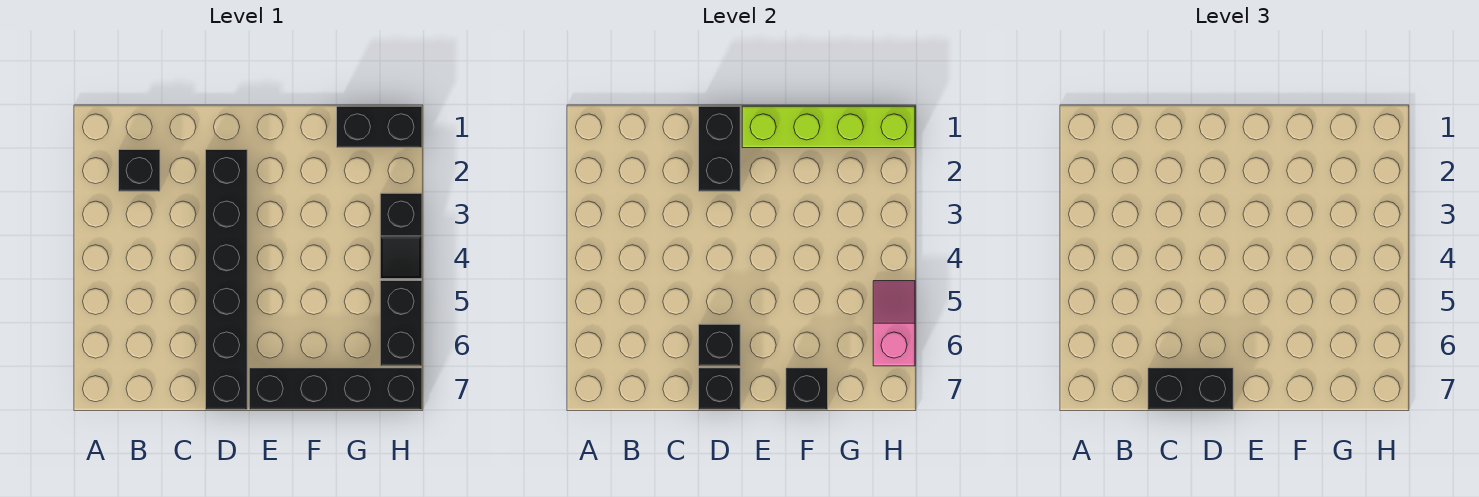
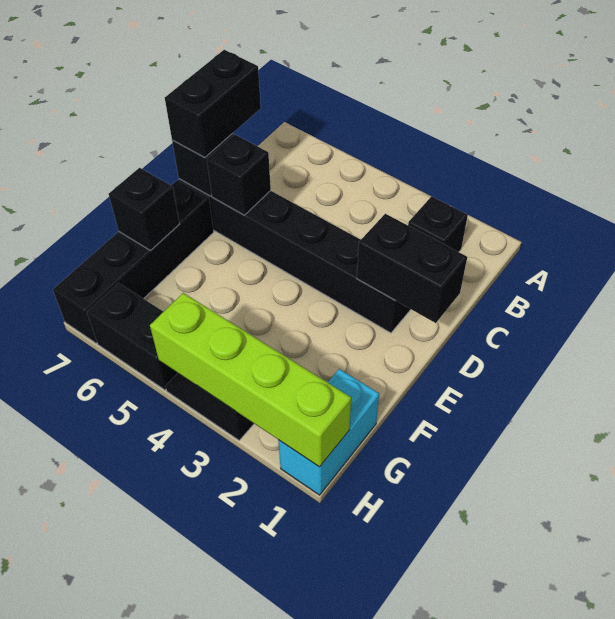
lime brick E1:H1 level 2 -> lime brick H1:H4 level 2
black brick G1:H1 level 1 -> cyan brick G1:H1 level 1
pink slope H5:H6 level 2 top 6 -> none

